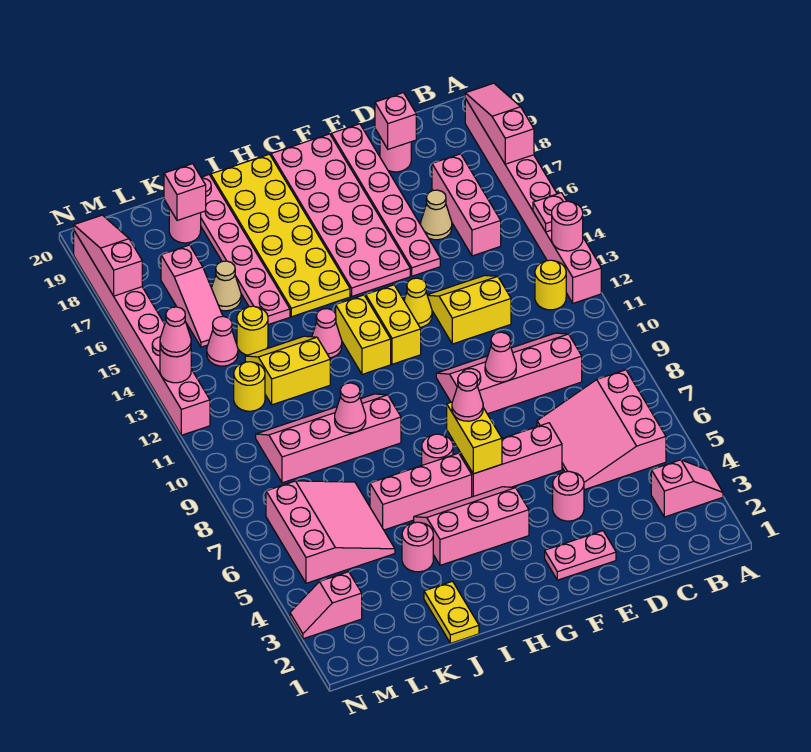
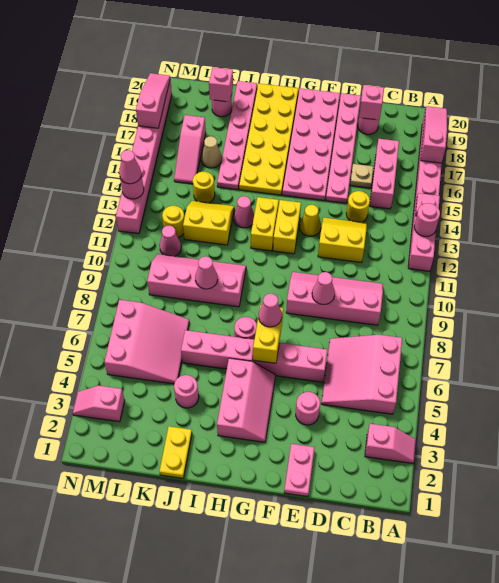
yellow round brick B12 level 1 -> yellow round brick D14 level 1
tan cone D16 level 1 -> tan plate D16 level 1
pink plate E2:F2 level 1 -> pink plate E1:E2 level 1
pink slope G4:I5 level 1 top 4 -> pink slope G3:H5 level 1 top H
pink cone L14 level 1 -> pink cone L11 level 1

